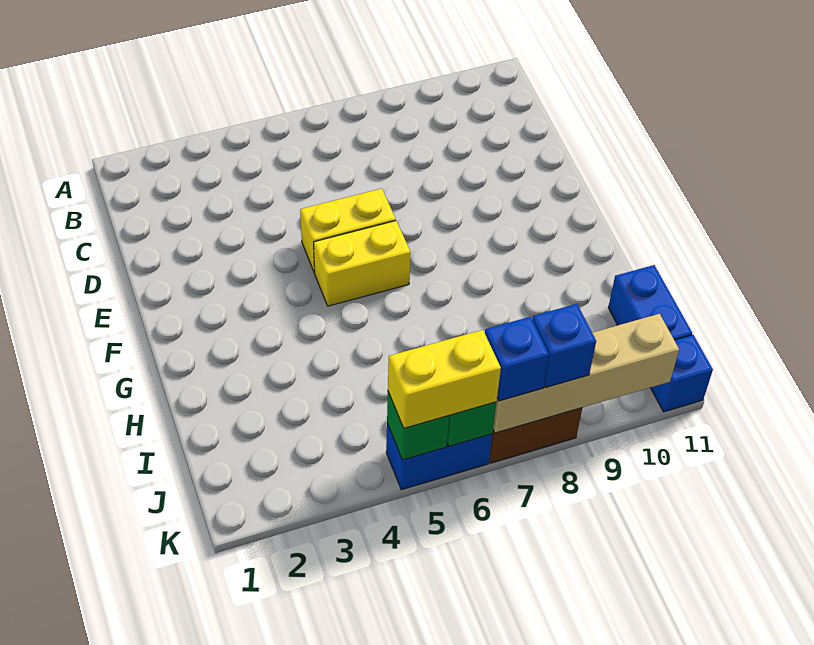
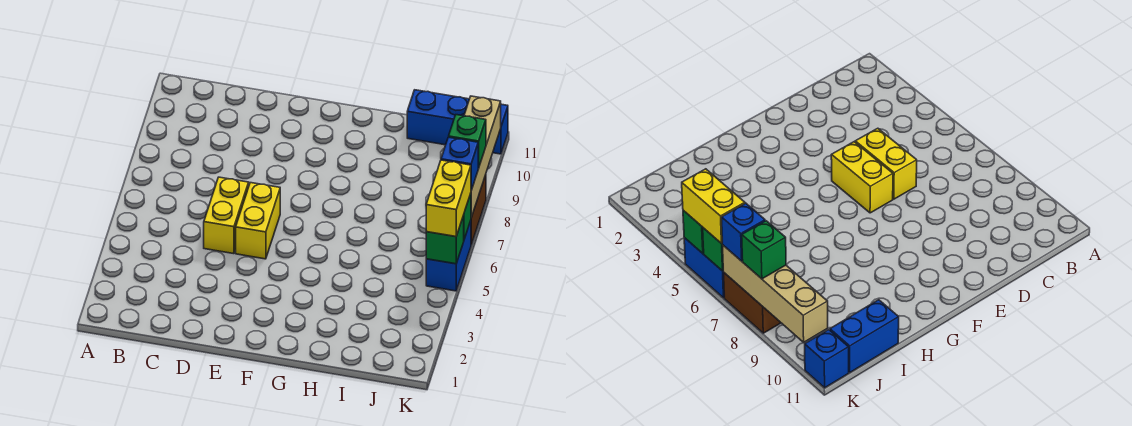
yellow brick F5:F6 level 1 -> yellow brick D5:D6 level 1
blue brick K8 level 3 -> green brick K8 level 3

